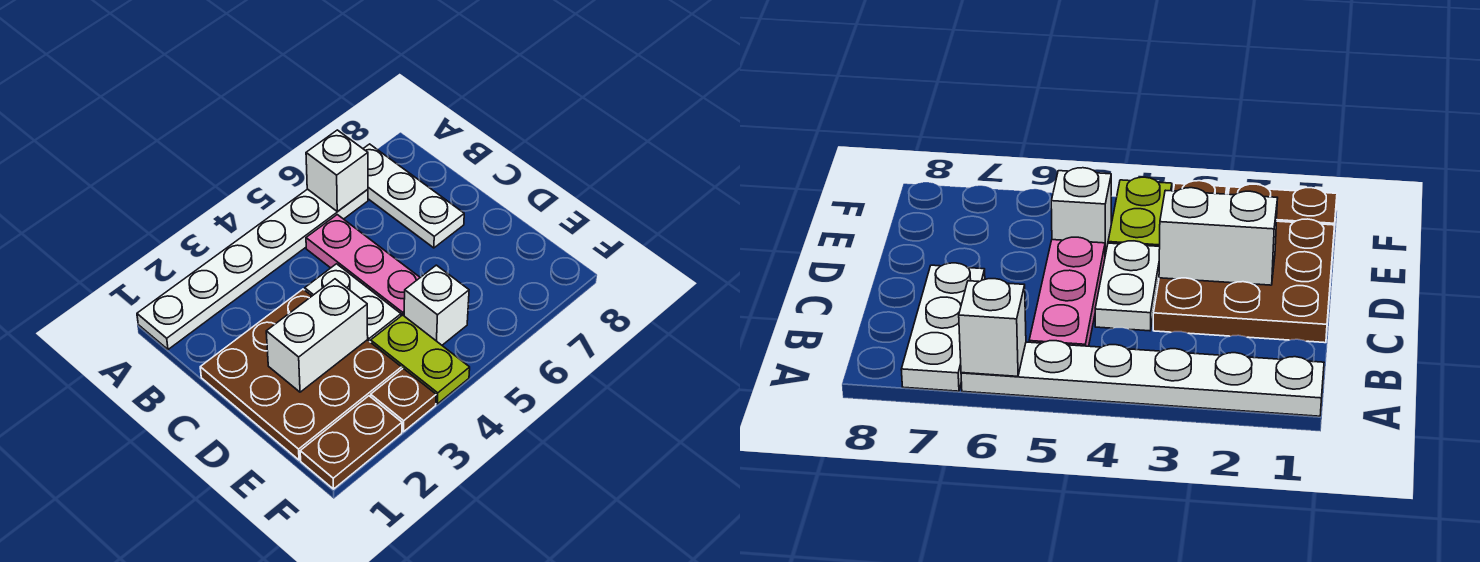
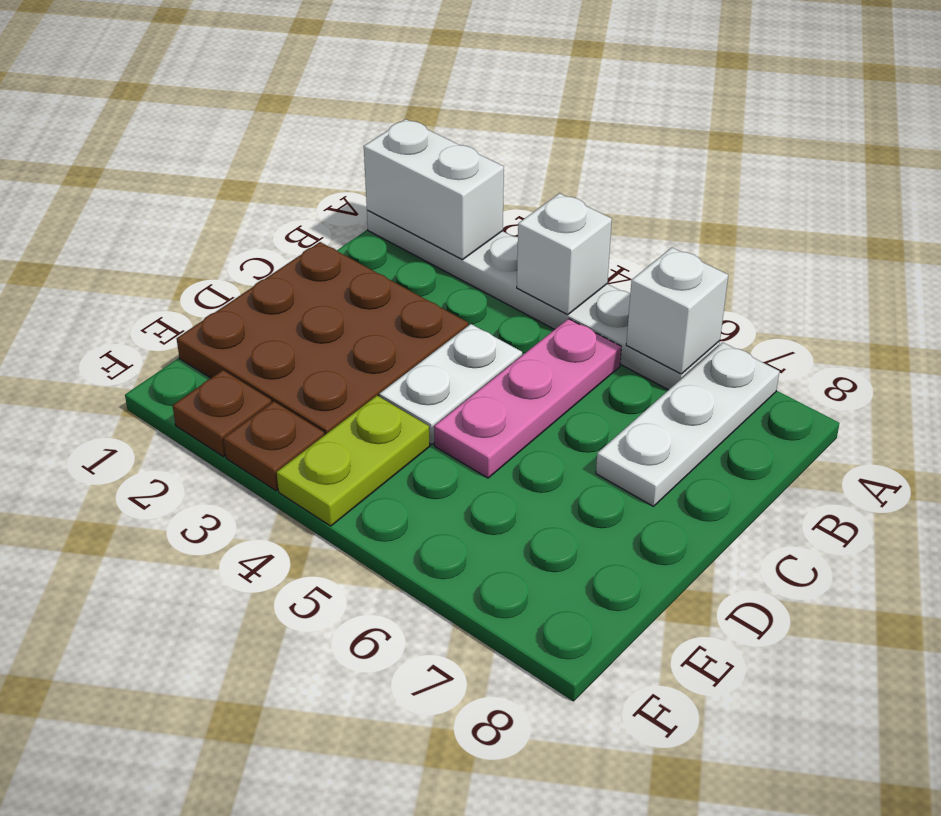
white brick D2:D3 level 2 -> white brick A1:A2 level 2
white brick E5 level 1 -> white brick A4 level 2
brown plate F1:F2 level 1 -> brown plate F2 level 1

